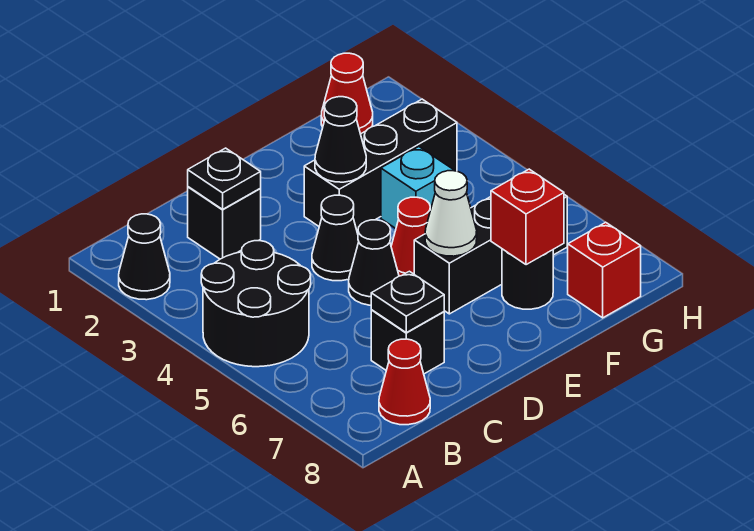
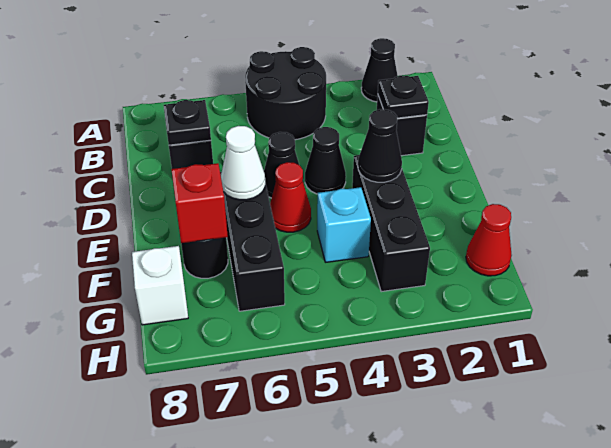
red cone B8 level 1 -> none
red brick G8 level 1 -> white brick G8 level 1

